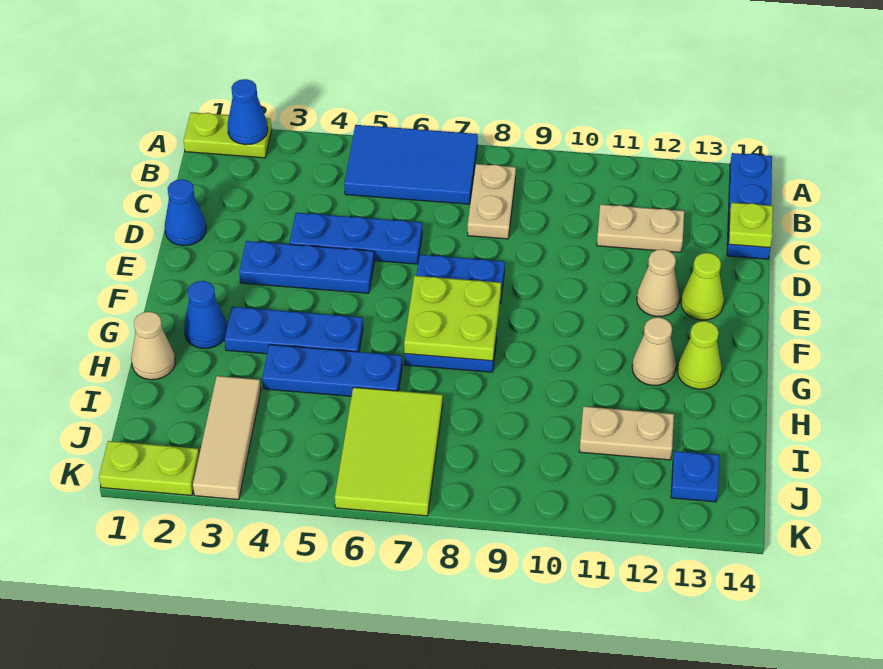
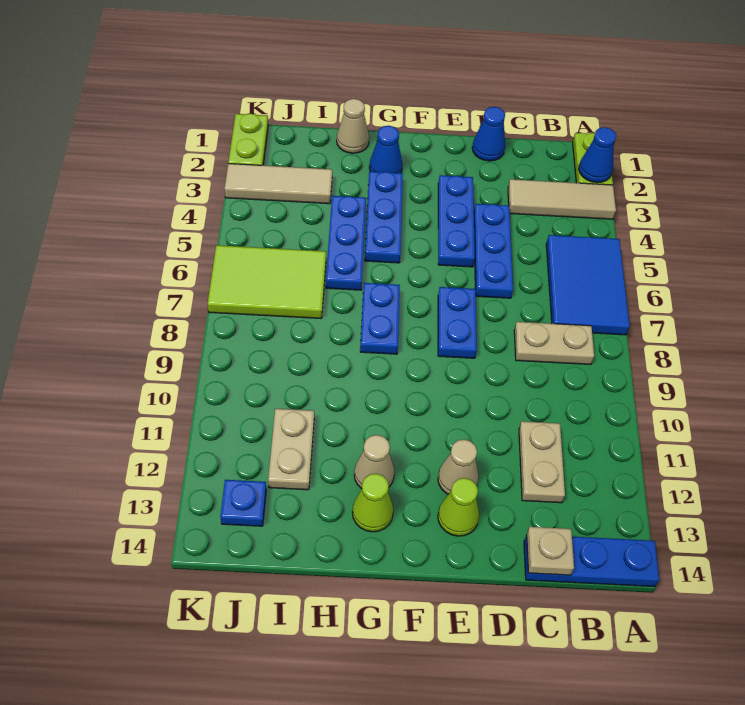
none -> tan tile A3:C3 level 1
lime plate C14 level 2 -> tan plate C14 level 2
lime plate F7:G8 level 2 -> none

